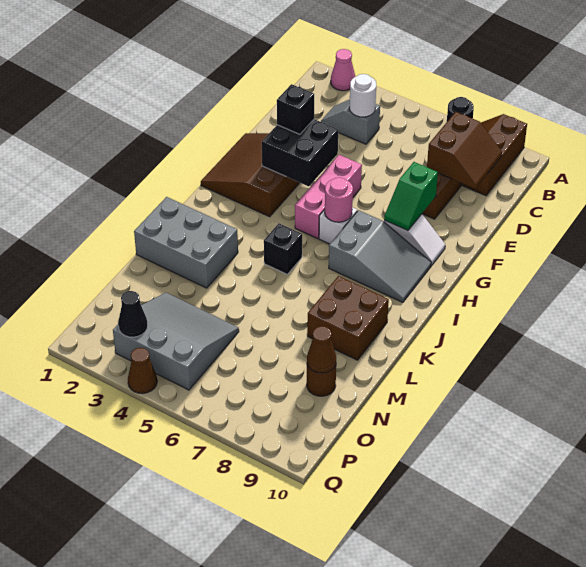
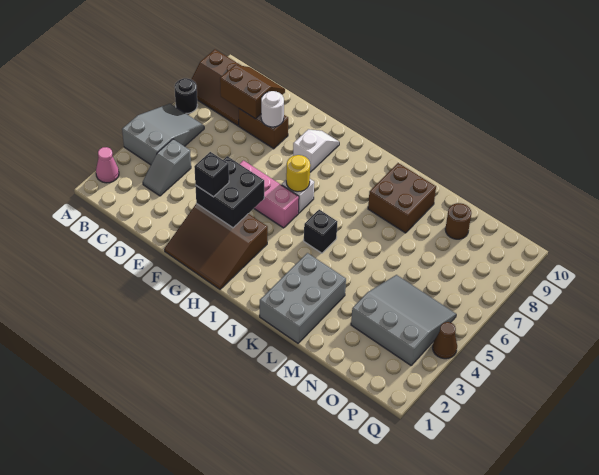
white round brick C4 level 2 -> white round brick E8 level 2
green slope F8:G8 level 2 top F -> none
pink round brick H6 level 2 -> yellow round brick H6 level 2
grey slope H7:I9 level 1 top 7 -> grey slope A4:B6 level 1 top 4
grey slope N3:P5 level 1 top P -> grey slope N3:P5 level 1 top 3
brown cone N9 level 2 -> none
black cone P3 level 2 -> none

